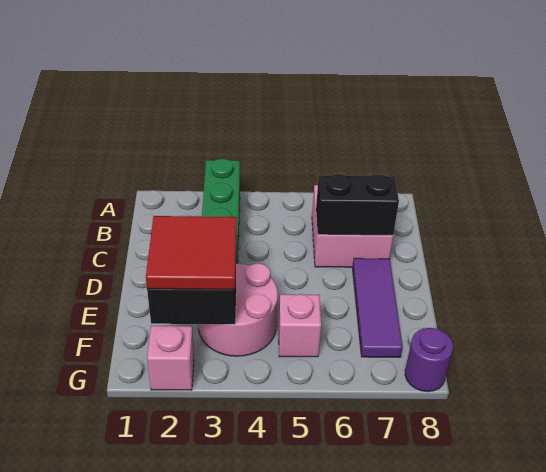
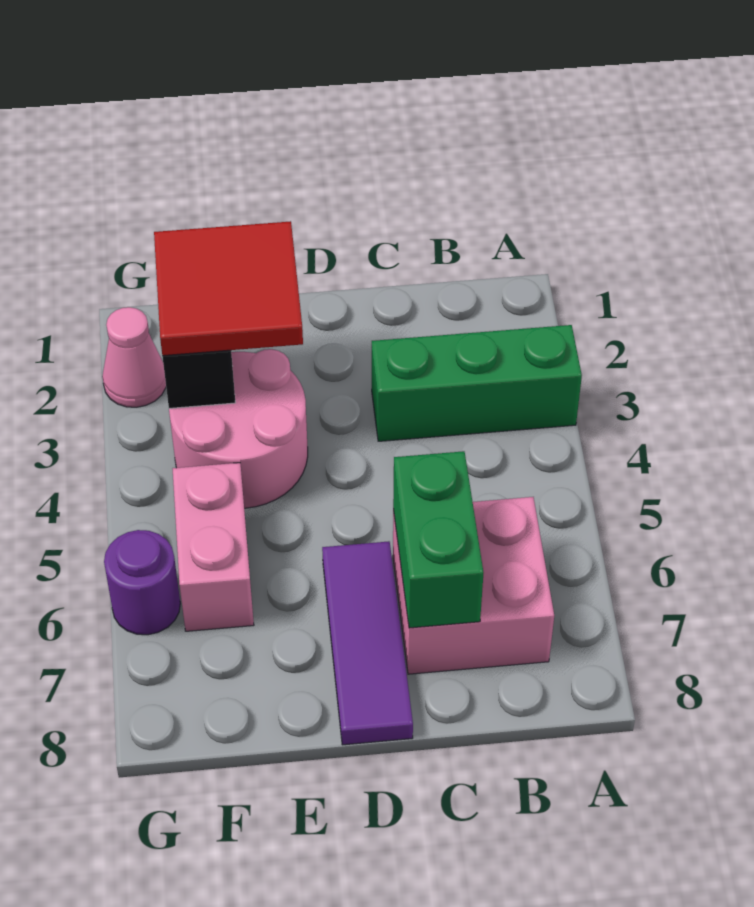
black brick C6:C7 level 2 -> green brick C6:C7 level 2
purple tile D7:F7 level 1 -> purple tile D6:D8 level 1
pink brick F5 level 1 -> pink brick F5:F6 level 1
pink brick G2 level 1 -> pink cone G2 level 1
purple round brick G8 level 1 -> purple round brick G6 level 1

